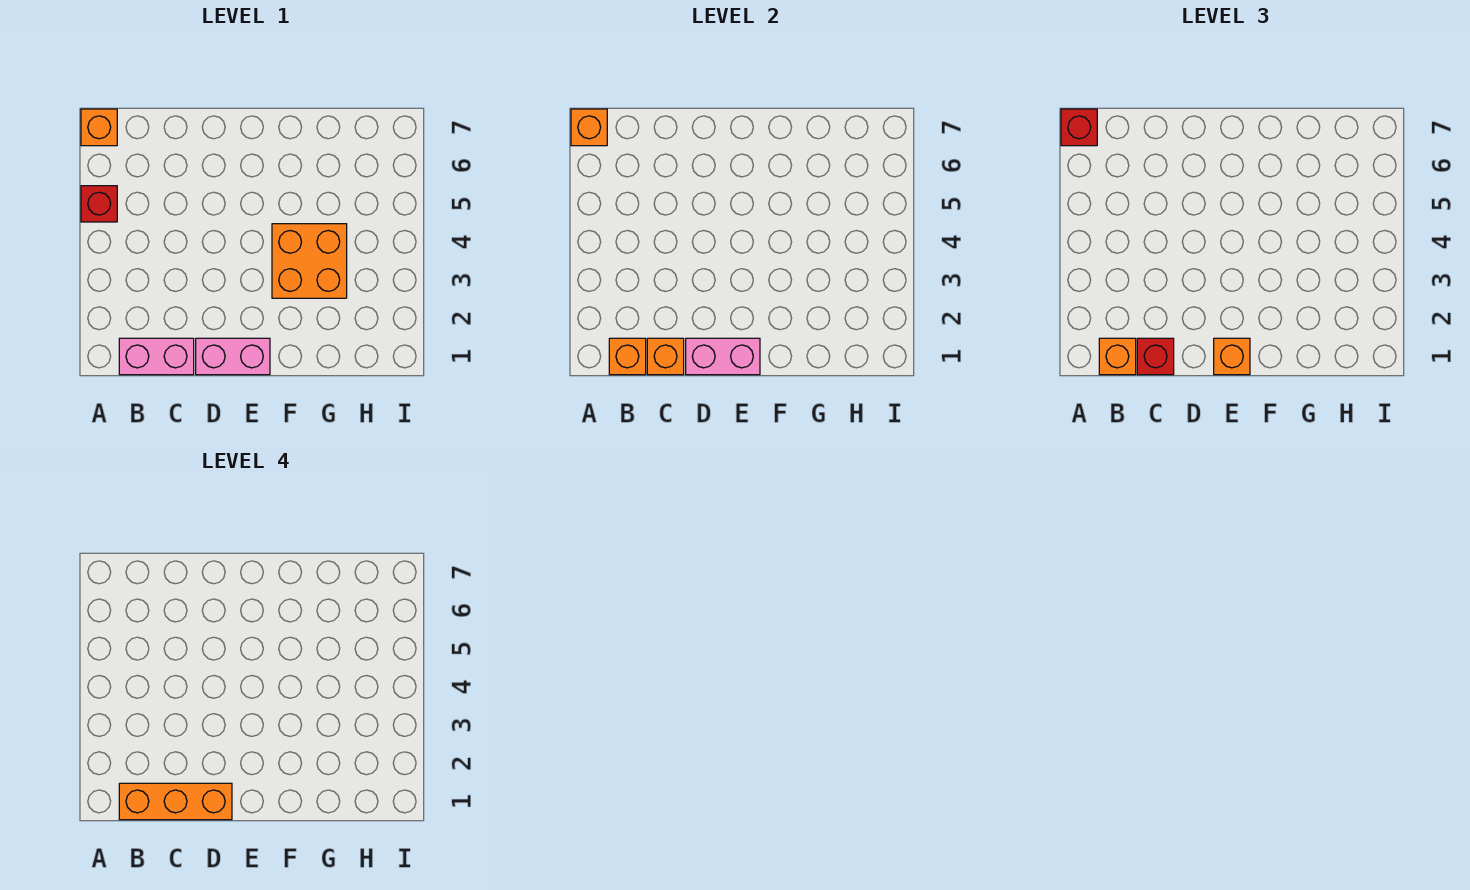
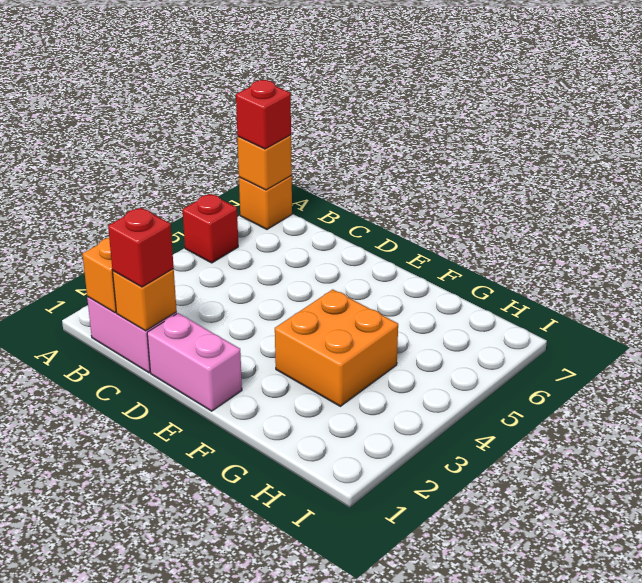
orange brick B1 level 3 -> none
orange brick B1:D1 level 4 -> none
pink brick D1:E1 level 2 -> none
orange brick E1 level 3 -> none

